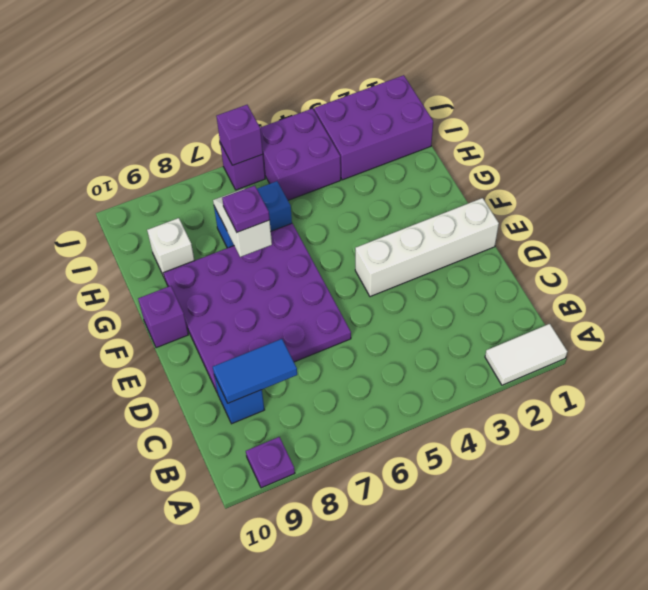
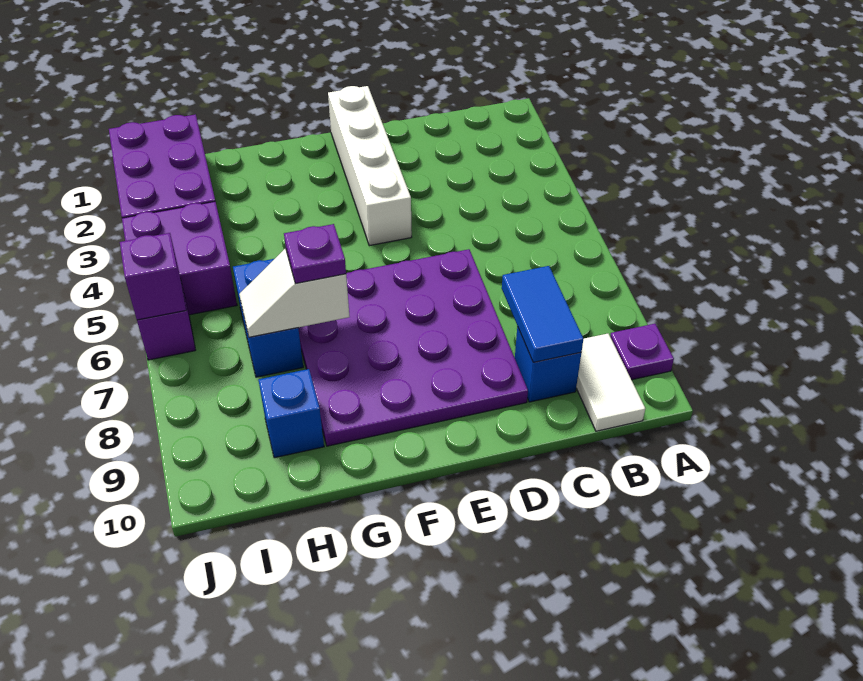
white tile A1:A2 level 1 -> white tile B9:B10 level 1
purple brick F10 level 1 -> none
white brick H9 level 1 -> blue brick H9 level 1

